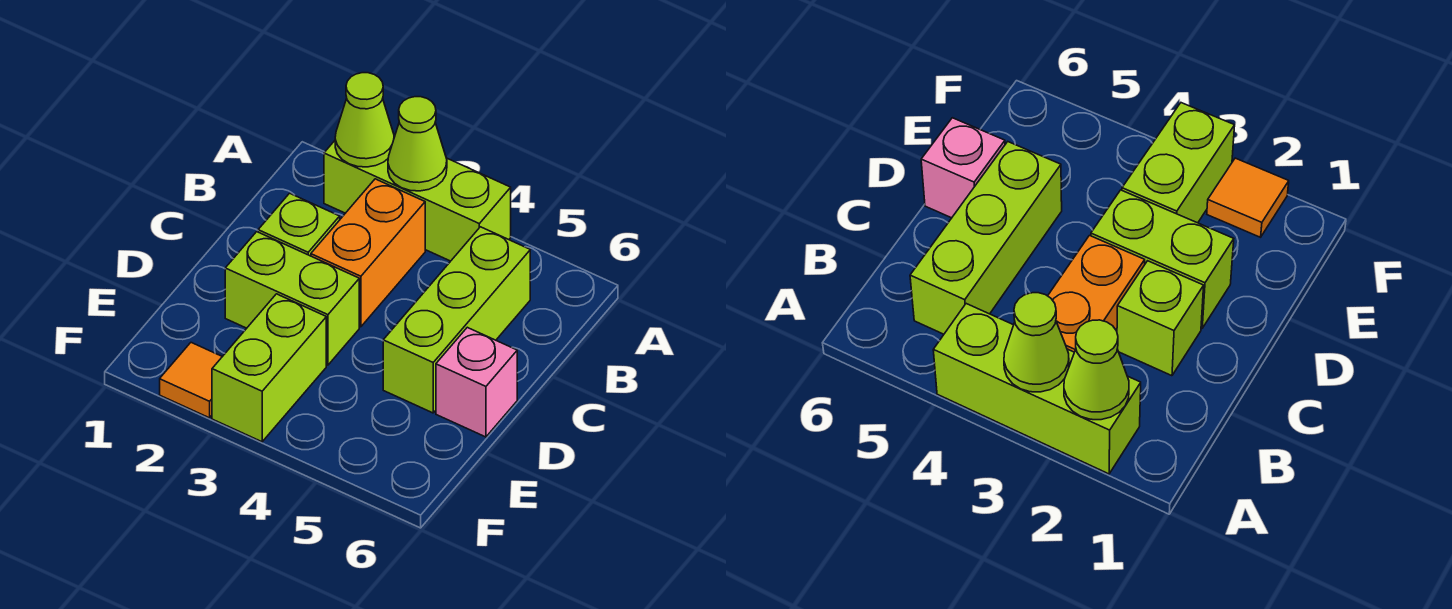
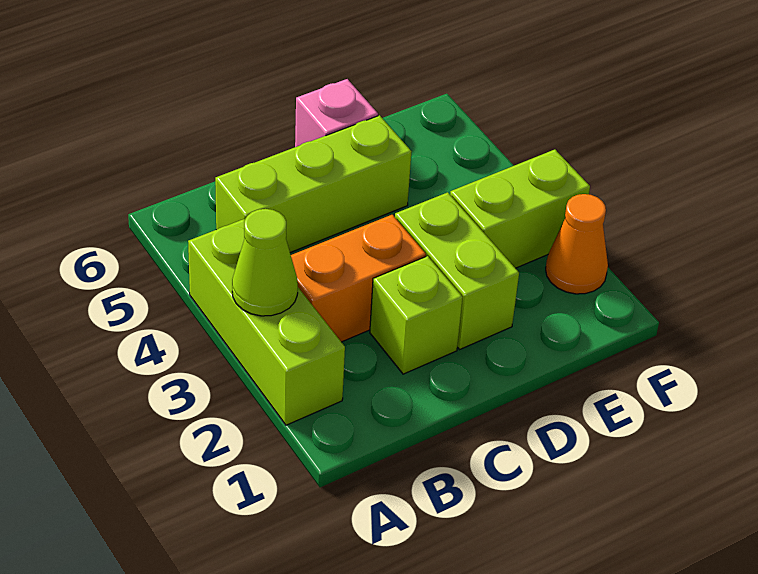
lime cone A2 level 2 -> none
orange tile F2 level 1 -> orange cone F2 level 1

